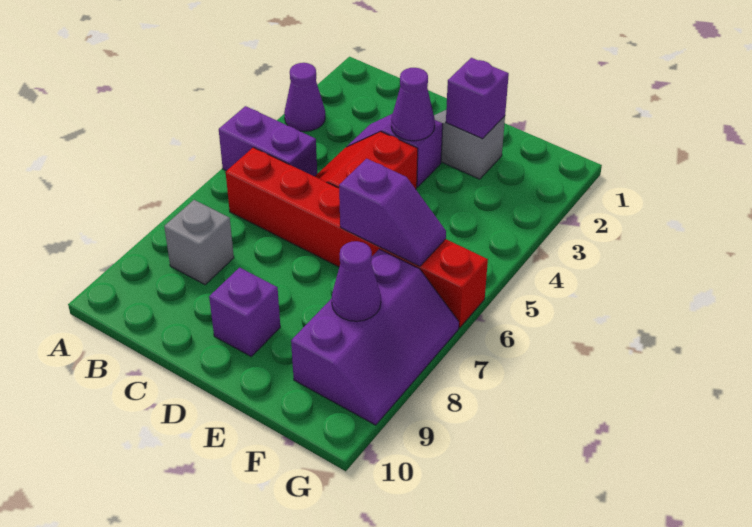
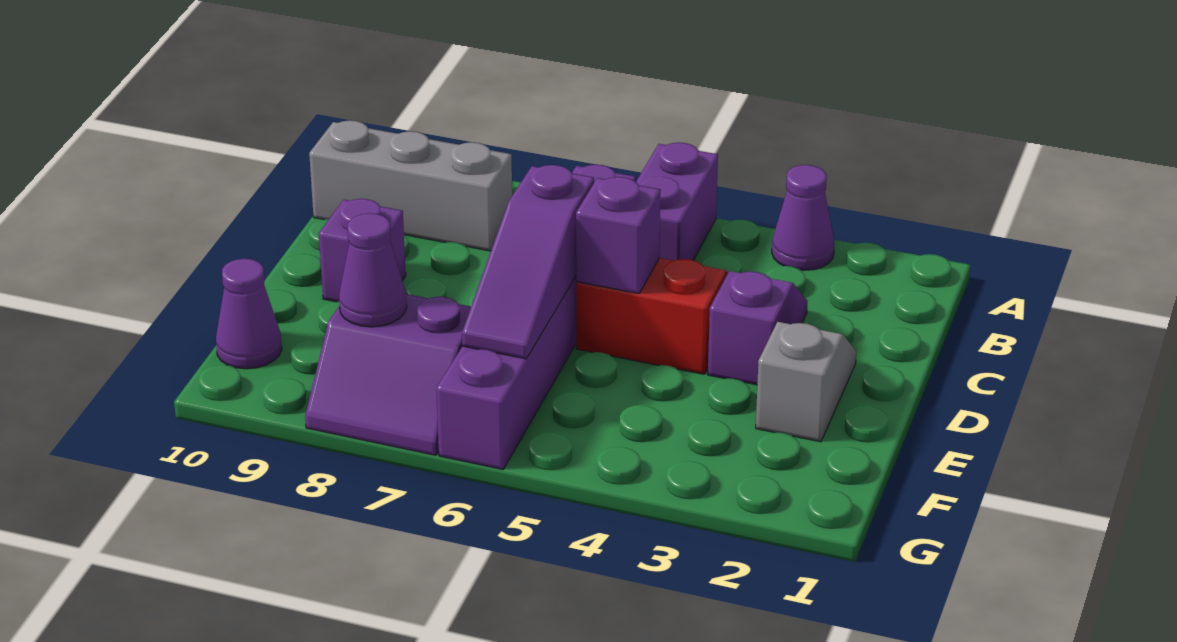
red brick B6:G6 level 1 -> purple brick B6:G6 level 1
grey brick B8 level 1 -> grey brick B8:B10 level 1
purple cone D3 level 2 -> purple cone F10 level 1
purple brick E2 level 2 -> purple brick D5 level 2
purple slope E6:F6 level 2 top E -> purple slope D6:F6 level 2 top D
purple slope F7:G9 level 1 top F -> purple slope F7:G8 level 1 top F

